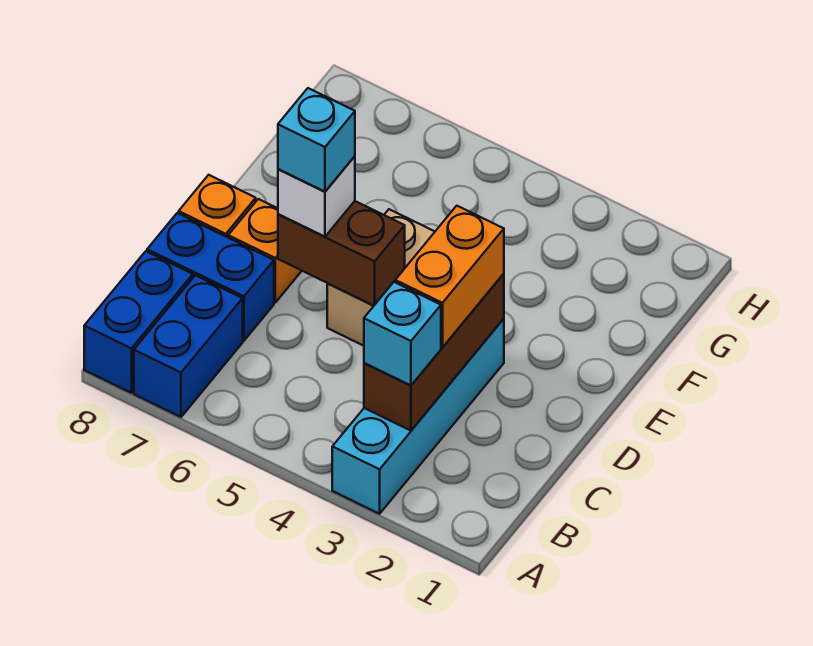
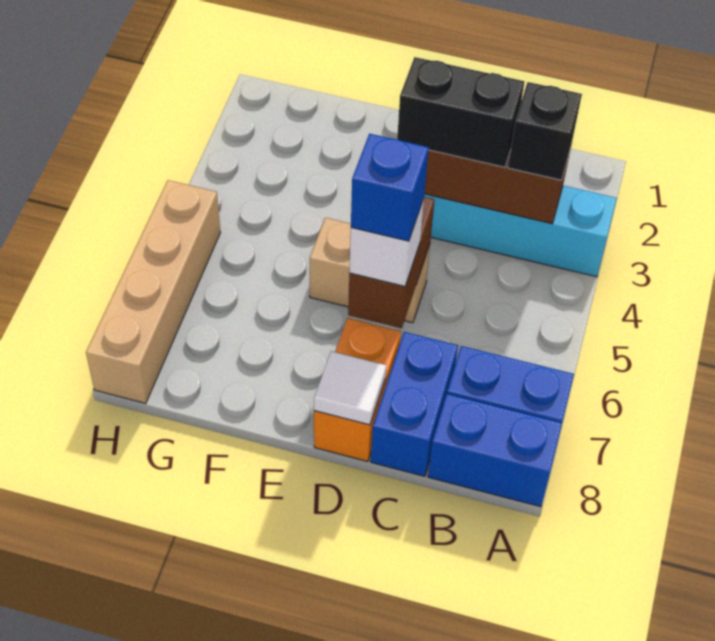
cyan brick B3 level 3 -> black brick B3 level 3
orange brick C3:D3 level 3 -> black brick C3:D3 level 3
cyan brick D6 level 4 -> blue brick D6 level 4
none -> white tile D8 level 2
none -> tan brick H5:H8 level 1

